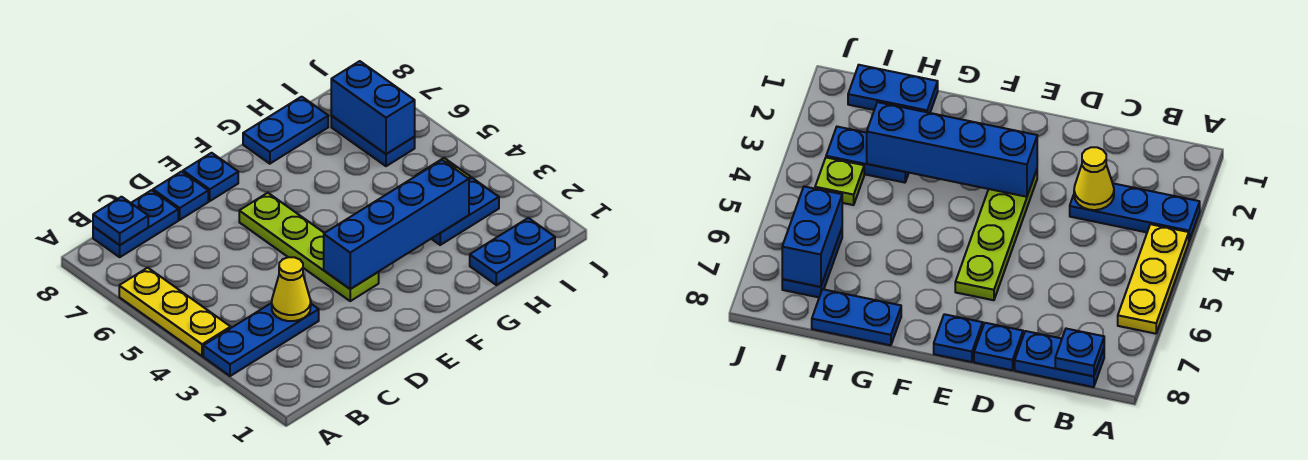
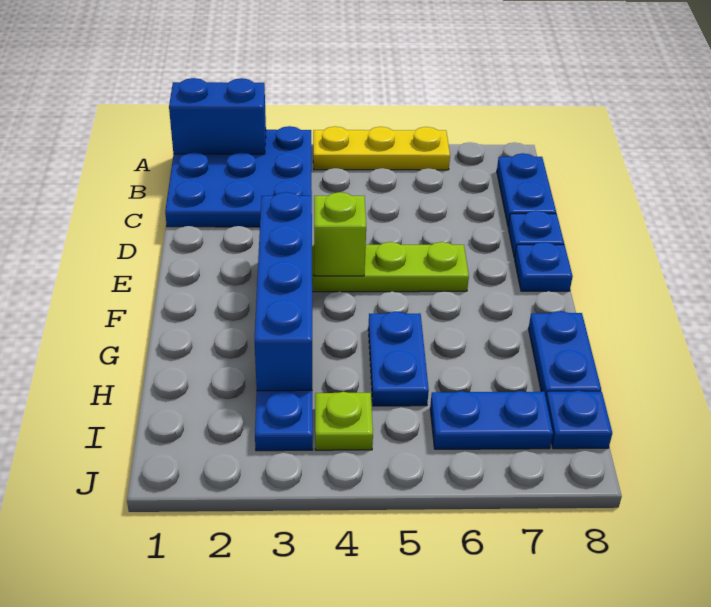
blue plate A3:C3 level 1 -> blue plate A1:C3 level 1
blue plate B8 level 2 -> blue plate I8 level 1
yellow cone C3 level 2 -> none
none -> lime brick E4 level 2
blue plate H1:I1 level 1 -> blue plate G5:H5 level 1
blue brick I6:I7 level 2 -> blue brick A1:A2 level 2

